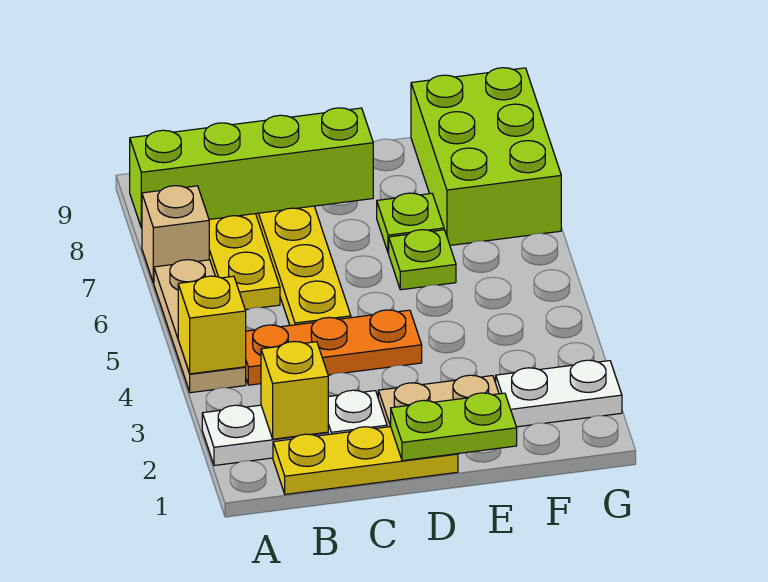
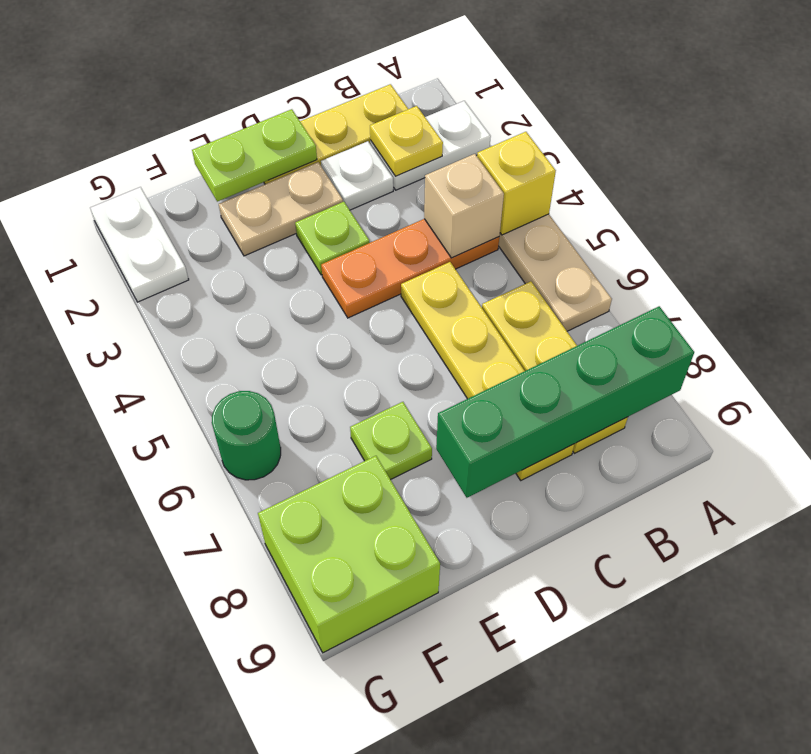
tan brick A7 level 1 -> tan brick B4 level 2
lime brick A8:D8 level 2 -> green brick A8:D8 level 2
yellow brick B2 level 2 -> yellow plate B2 level 2
lime plate E6 level 1 -> lime plate D3 level 1
white plate F2:G2 level 1 -> white plate G1:G2 level 1
lime brick F7:G9 level 1 -> lime brick F8:G9 level 1
none -> green round brick G6 level 1

